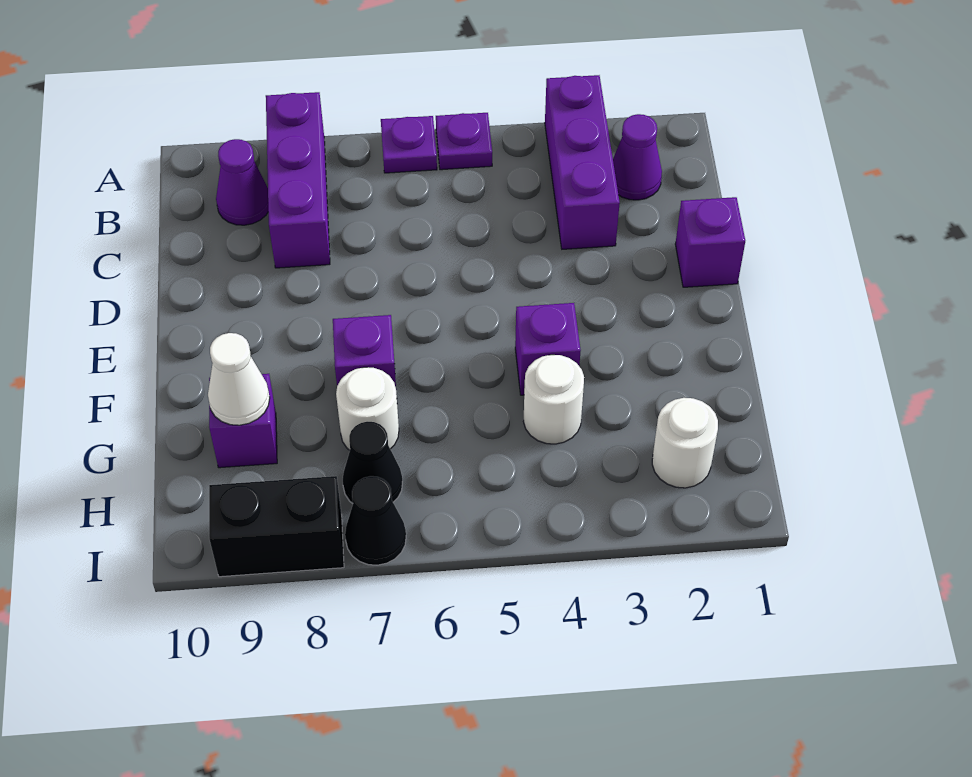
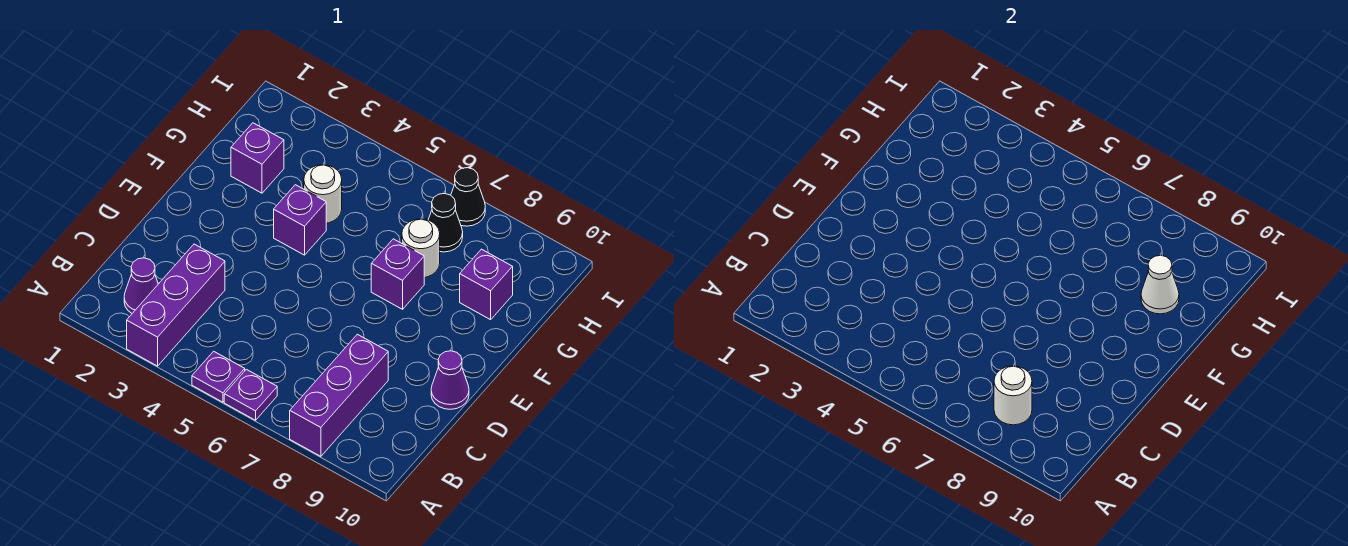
purple cone B9 level 1 -> purple cone D10 level 1
purple brick D1 level 1 -> purple brick G2 level 1
white round brick H2 level 1 -> white round brick B8 level 2
black brick I8:I9 level 1 -> none

